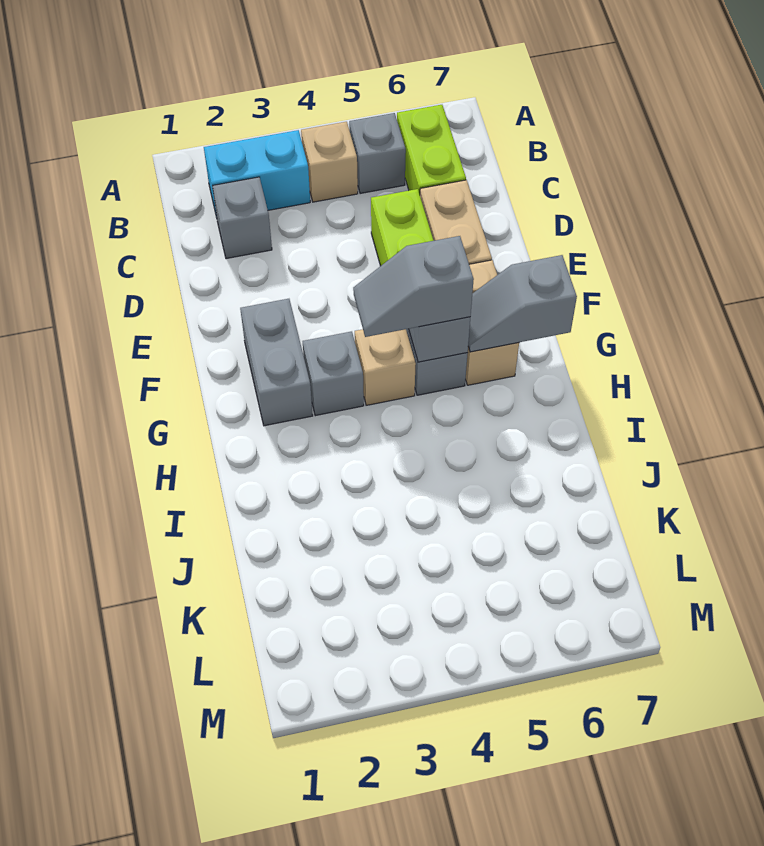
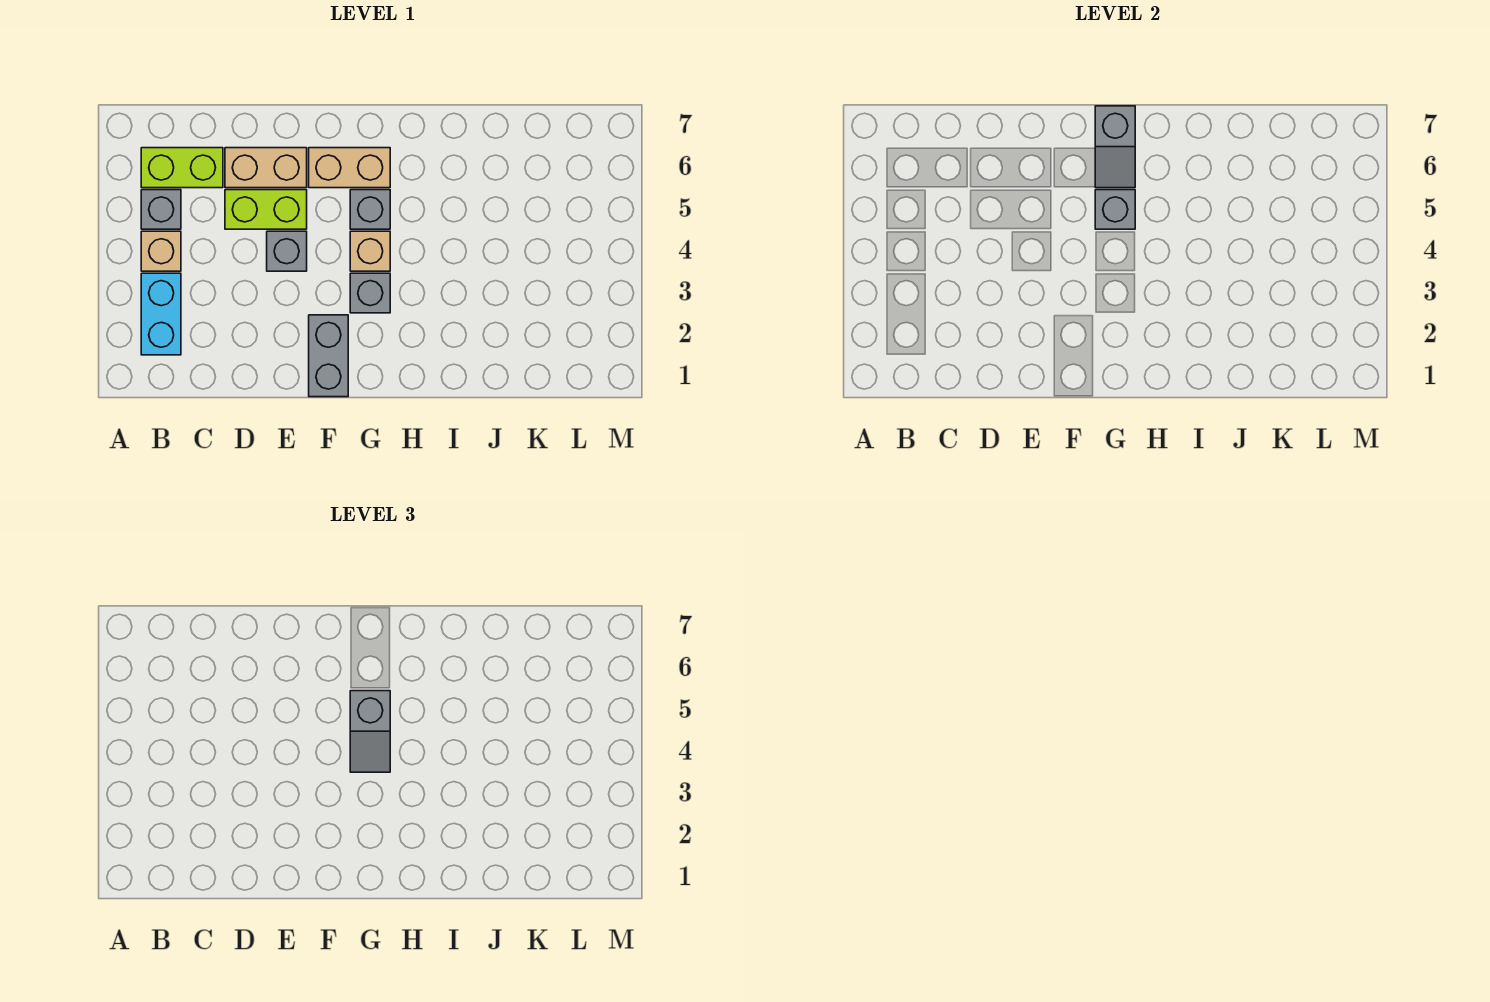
grey brick C2 level 1 -> grey brick E4 level 1
grey brick F2:G2 level 1 -> grey brick F1:F2 level 1

